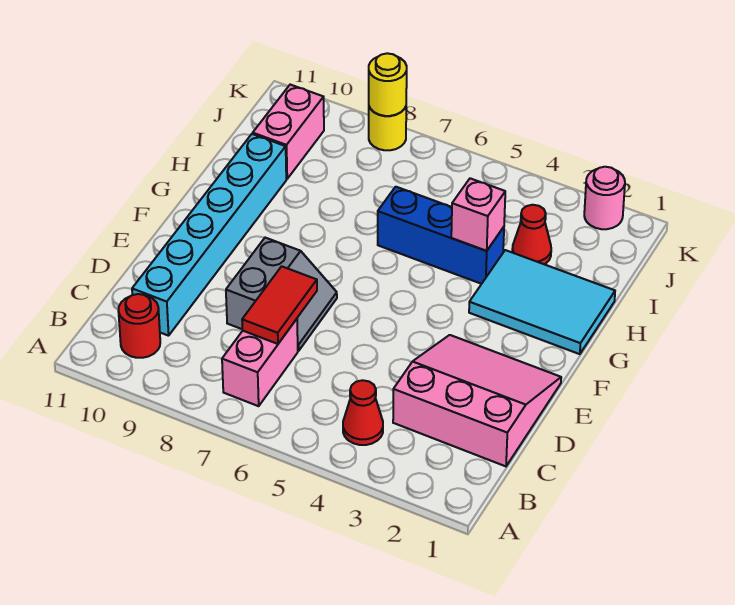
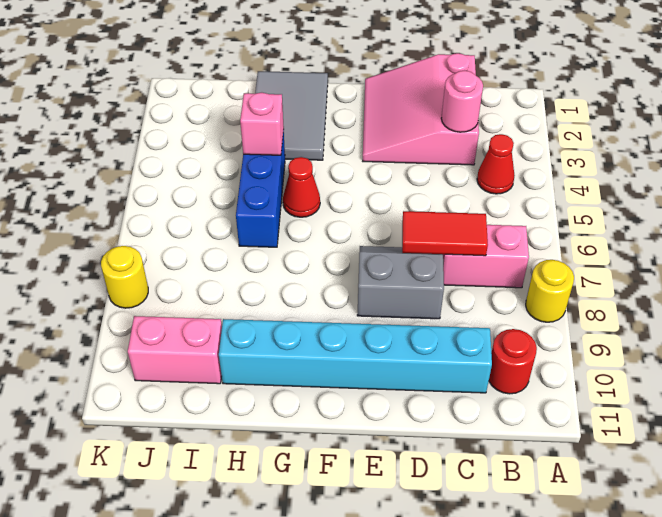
cyan tile G1:H3 level 1 -> grey tile G1:H3 level 1
red cone I3 level 1 -> red cone G5 level 1
pink round brick K2 level 1 -> pink round brick C3 level 2
yellow round brick K8 level 2 -> yellow round brick A8 level 1

